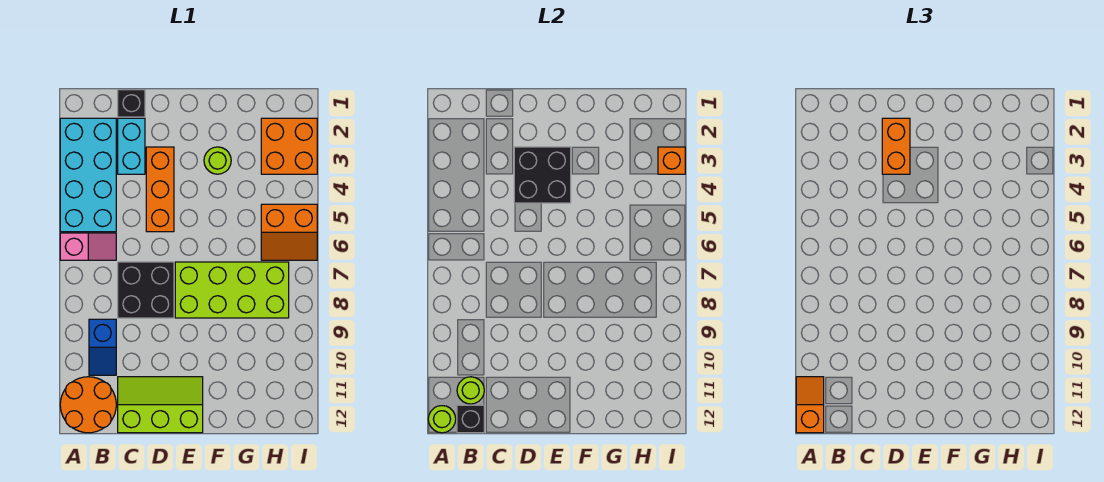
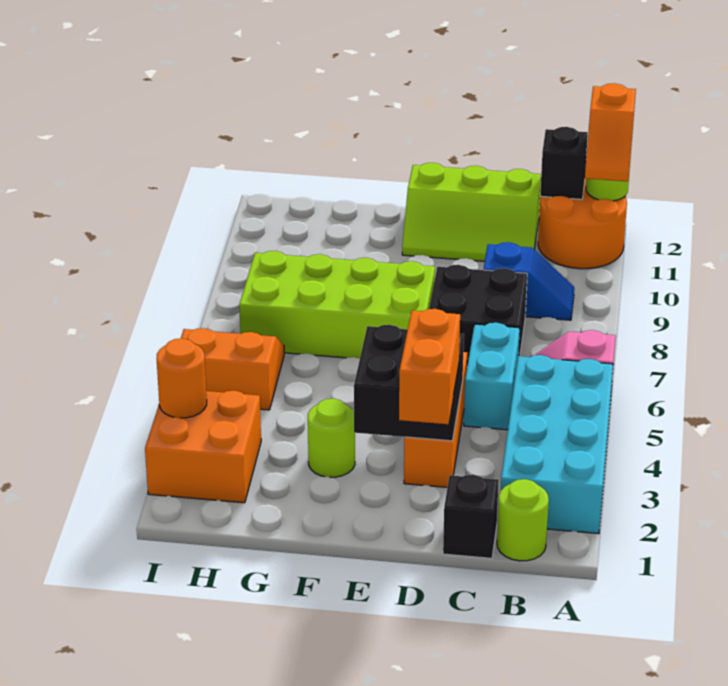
blue slope B9:B10 level 1 top 9 -> blue slope B9:C9 level 1 top C
lime round brick B11 level 2 -> lime round brick B1 level 1
cyan brick C2:C3 level 1 -> cyan brick C5:C6 level 1
orange brick I3 level 2 -> orange round brick I3 level 2

